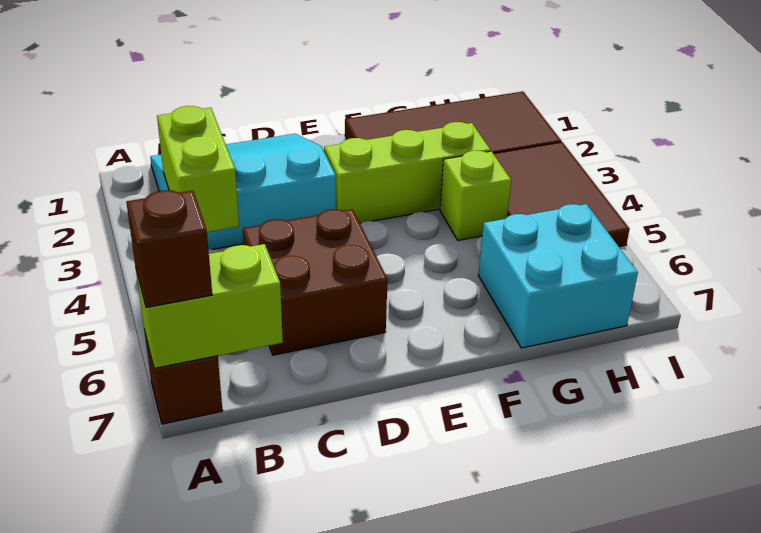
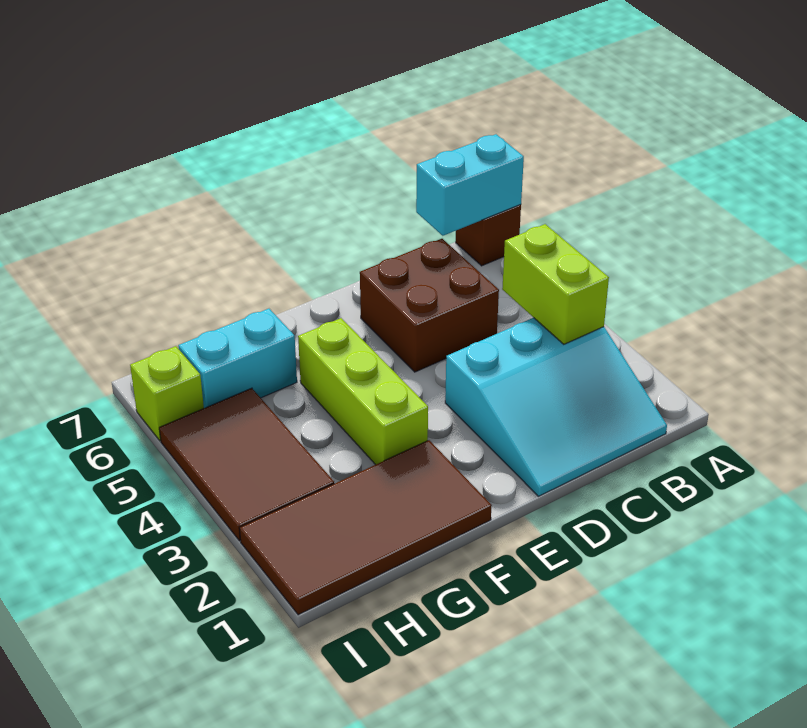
lime brick A7:B7 level 2 -> cyan brick A7:B7 level 2
brown brick A7 level 3 -> none
lime brick E3:G3 level 1 -> lime brick F3:F5 level 1
lime brick G4 level 1 -> lime brick I6 level 1
cyan brick G6:H7 level 1 -> cyan brick G6:H6 level 1

